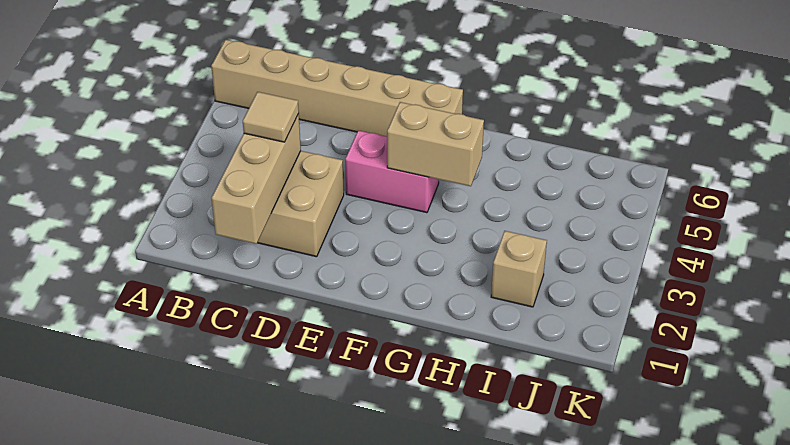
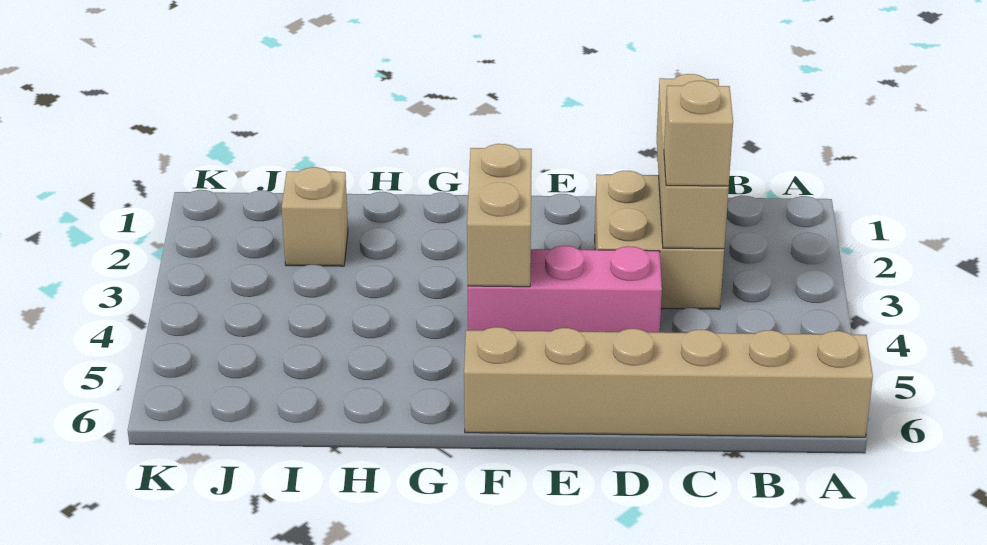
tan tile C3 level 3 -> tan brick C3 level 3
pink brick E4:F4 level 1 -> pink brick D4:F4 level 1
tan brick F4:G4 level 2 -> tan brick F3:F4 level 2

